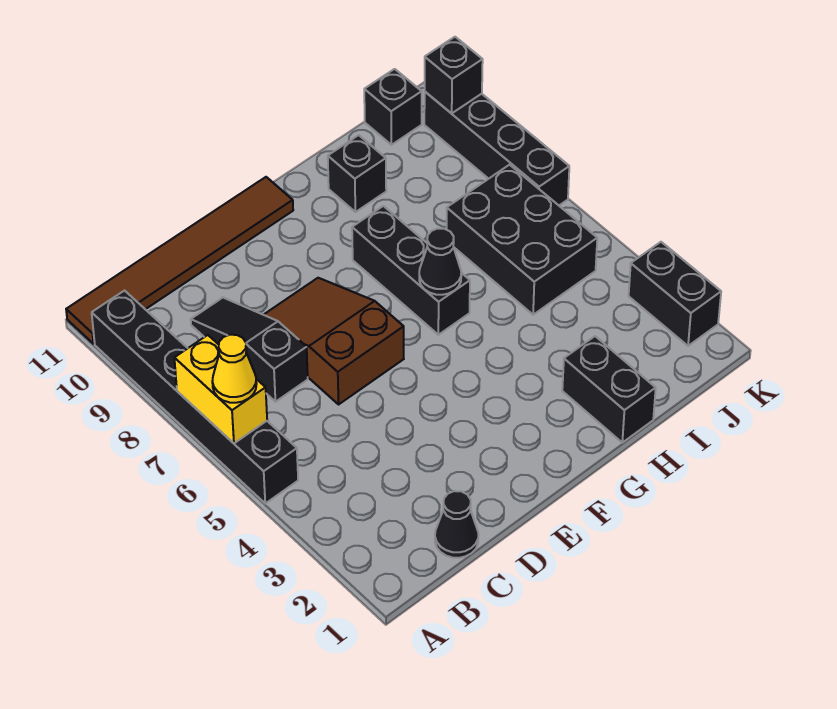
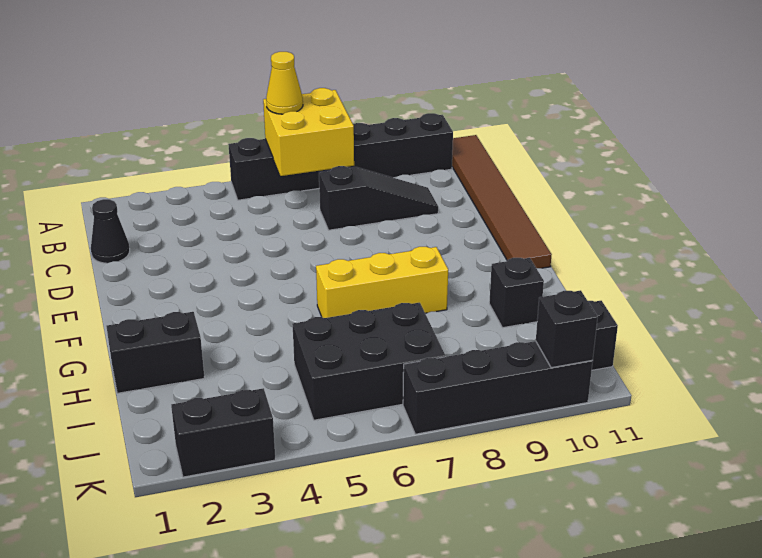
yellow brick A6:A7 level 2 -> yellow brick A6:B7 level 2
brown slope D6:E8 level 1 top 6 -> none
black brick G6:G8 level 1 -> yellow brick G6:G8 level 1
black cone G6 level 2 -> none

